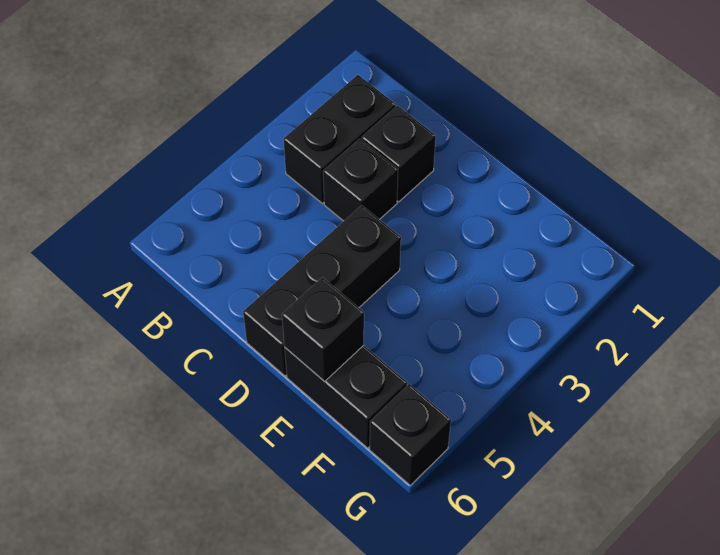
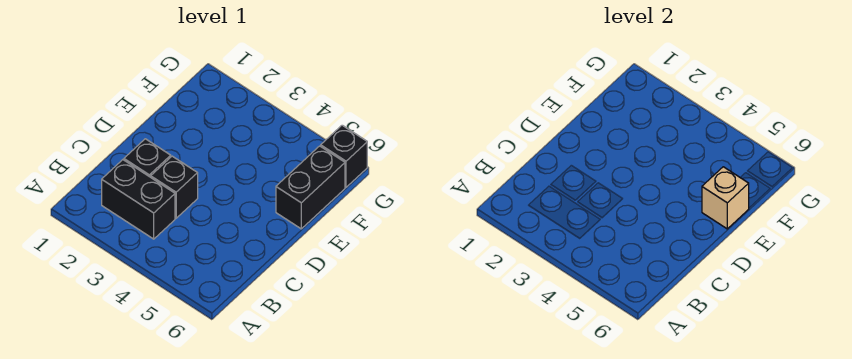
black brick D4:D6 level 1 -> none
black brick E6 level 2 -> tan brick E6 level 2

